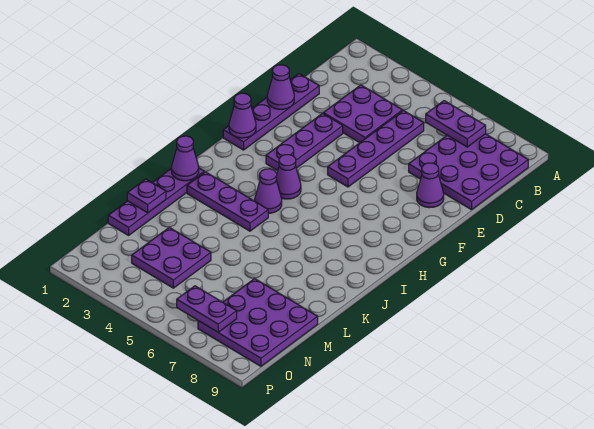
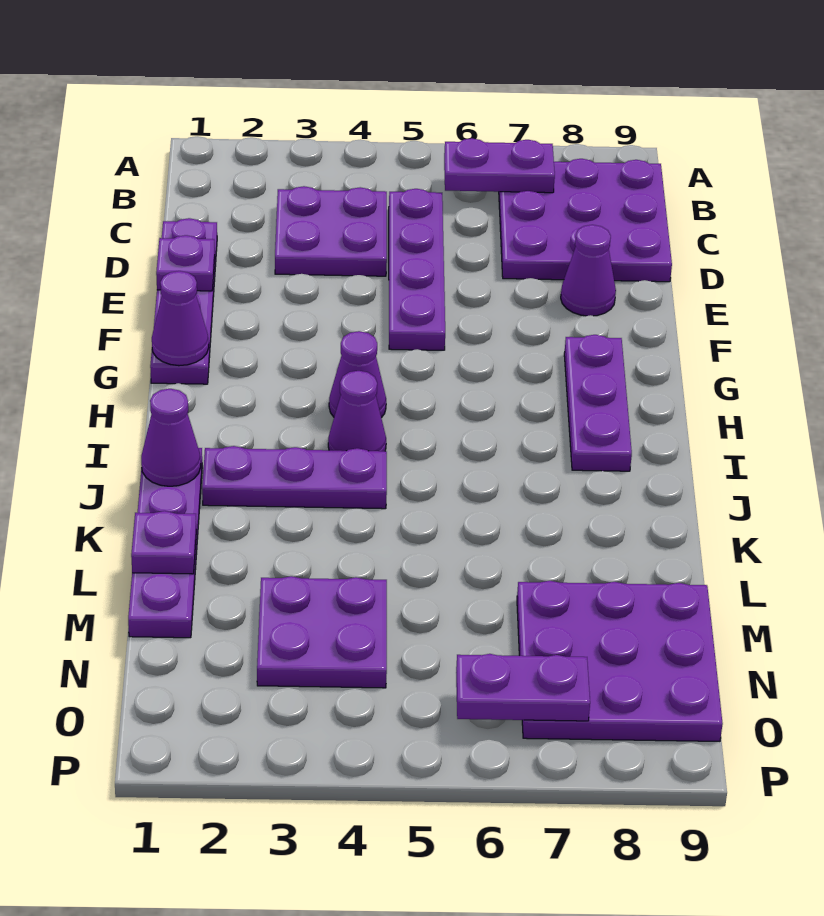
purple cone E1 level 2 -> purple plate E1 level 2
purple plate E3:G3 level 1 -> purple plate G8:I8 level 1

